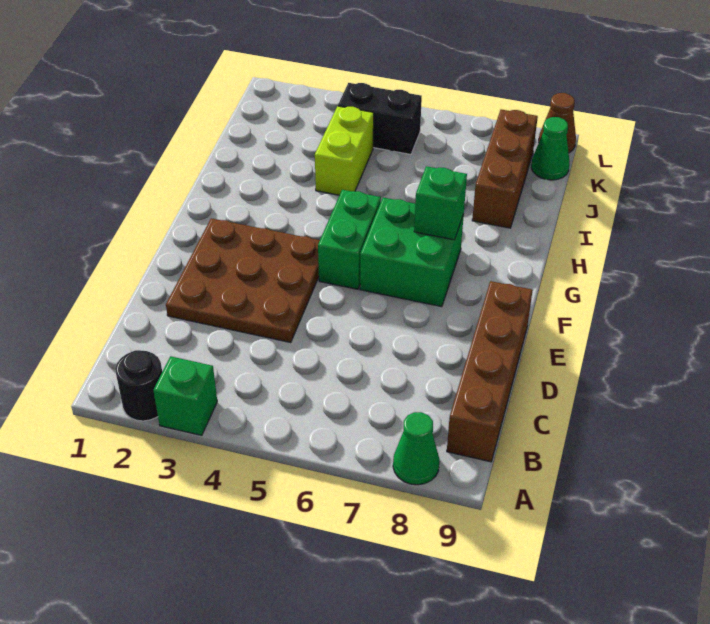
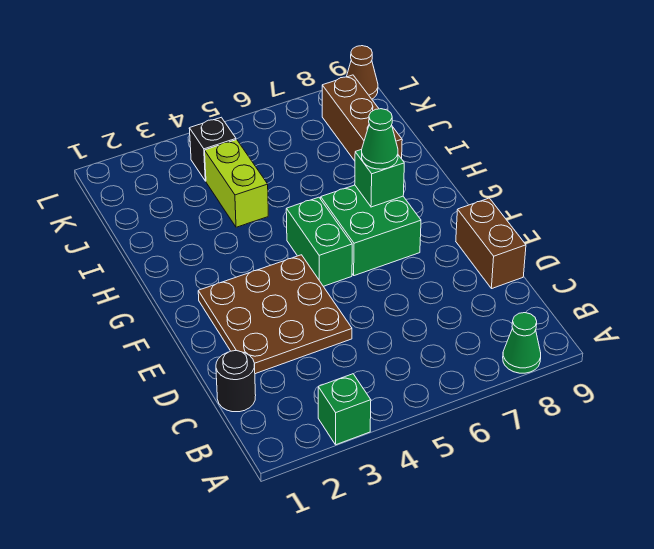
black round brick A2 level 1 -> black round brick C1 level 1
brown brick B9:E9 level 1 -> brown brick D9:E9 level 1
black brick K4:K5 level 1 -> black brick K4 level 1
green cone K9 level 1 -> green cone G7 level 3

